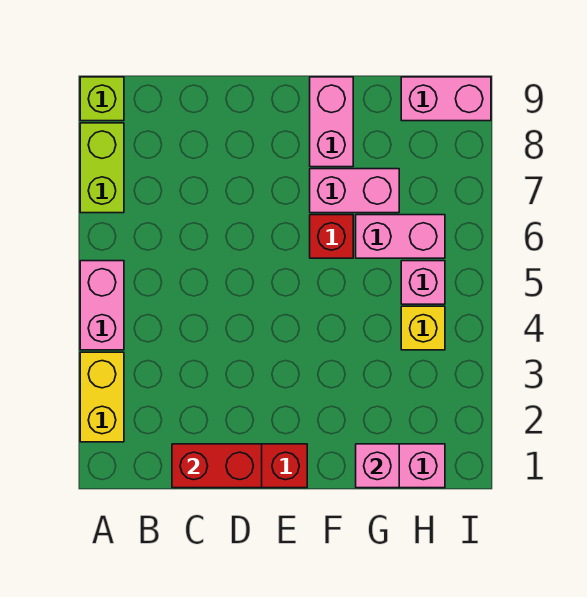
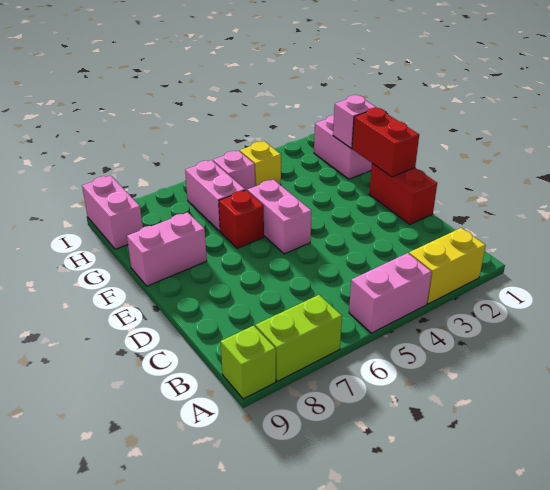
red brick C1:D1 level 2 -> red brick E1:F1 level 2
pink brick F7:G7 level 1 -> pink brick E5:F5 level 1

